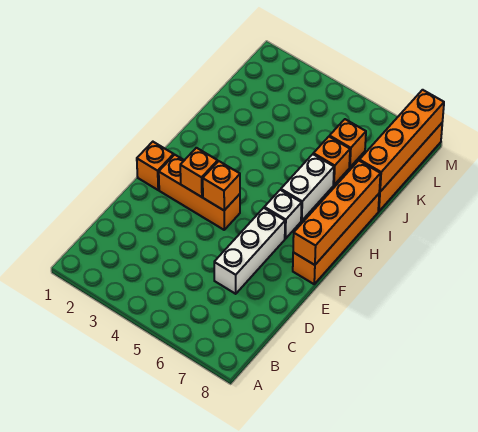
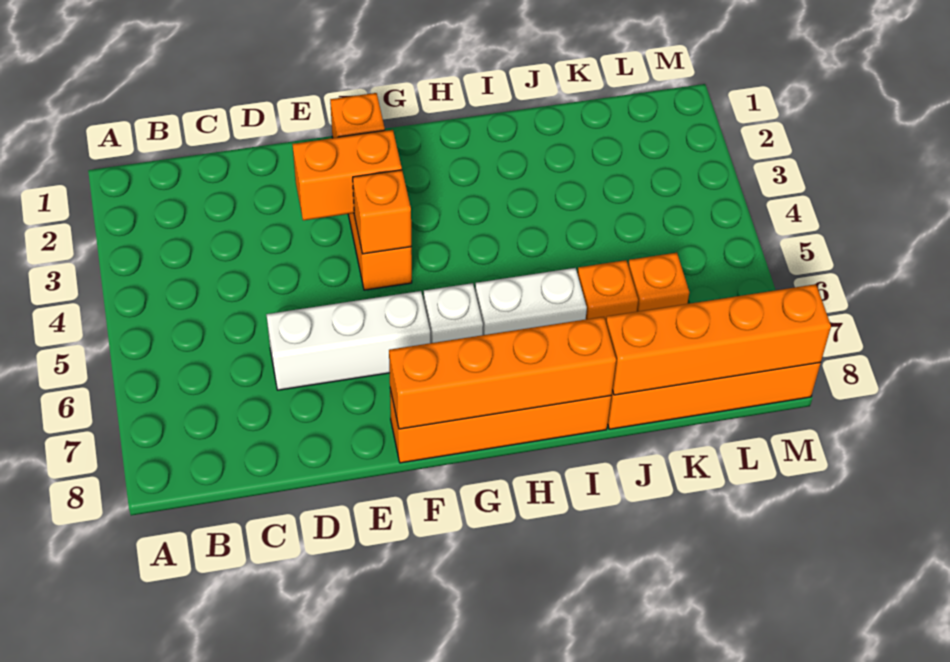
orange brick F3 level 2 -> orange brick E3:F3 level 2

